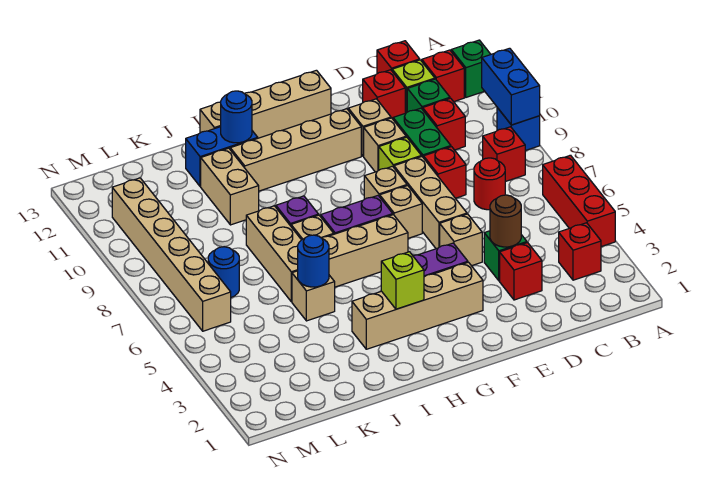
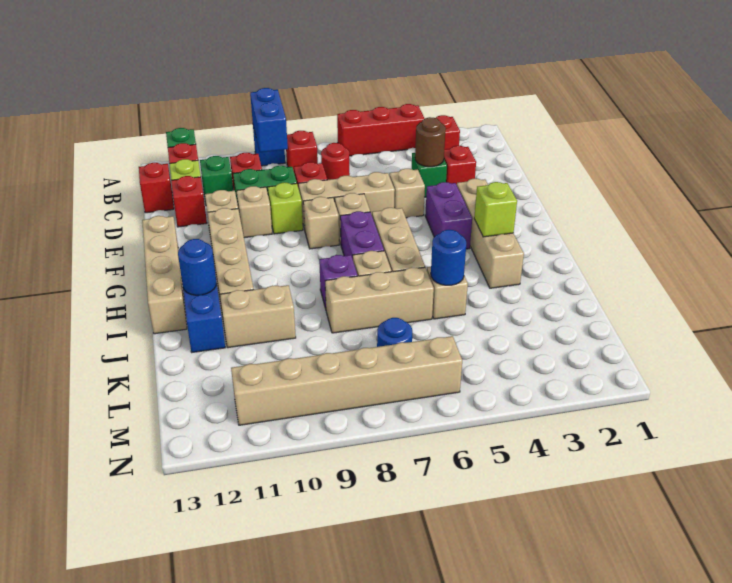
blue brick A9:A10 level 2 -> blue brick A9:B9 level 2

